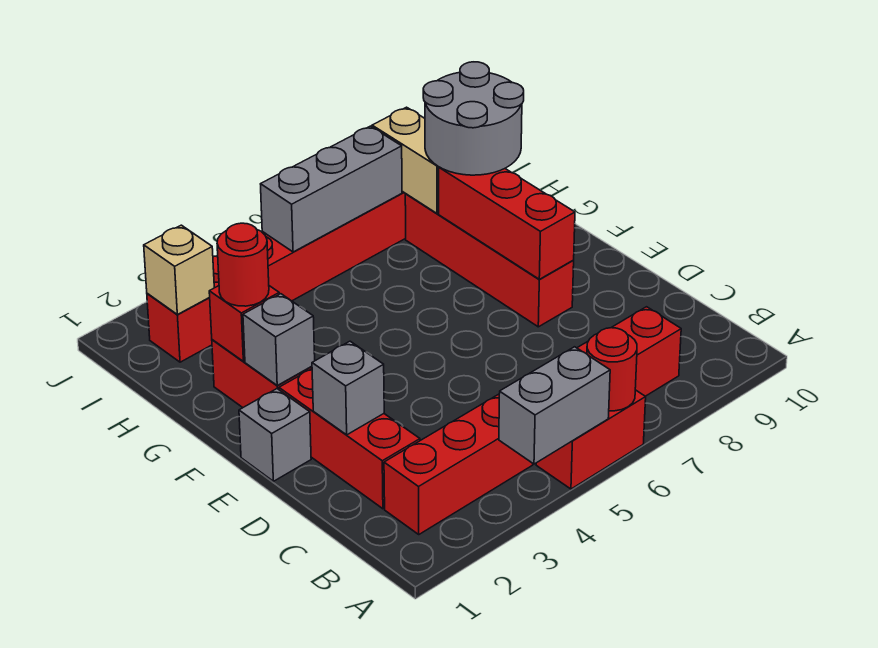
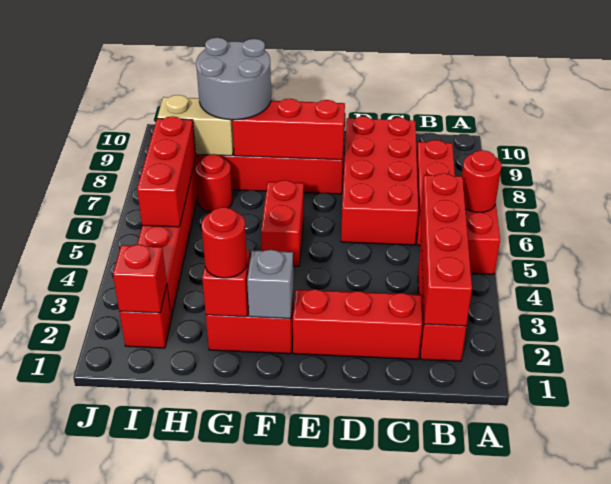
grey brick A4:A5 level 2 -> none
none -> red brick B2:B5 level 2
none -> red brick C6:D9 level 1
grey brick D2 level 2 -> none
grey brick E1 level 1 -> none
none -> red brick F5:F6 level 1
none -> red round brick H7 level 1
tan brick I2 level 2 -> red brick I2 level 2
grey brick I5:I7 level 2 -> red brick I5:I7 level 2

